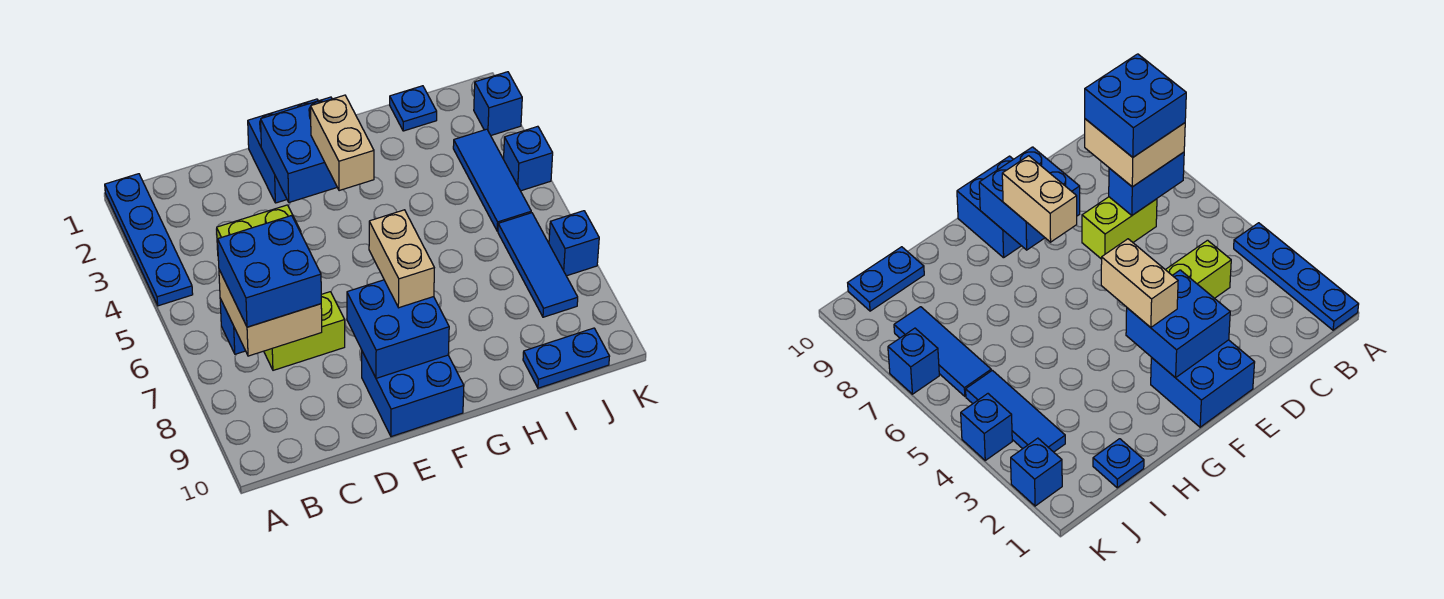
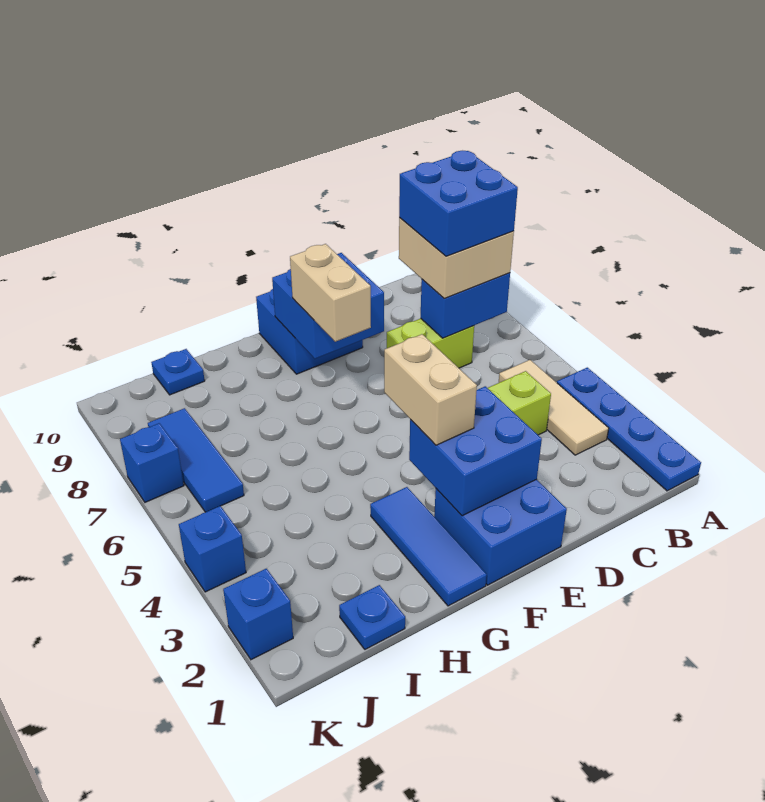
none -> tan tile B3:B5 level 1
blue plate I10:J10 level 1 -> blue plate I10 level 1
blue tile J3:J5 level 1 -> blue tile G1:G3 level 1

